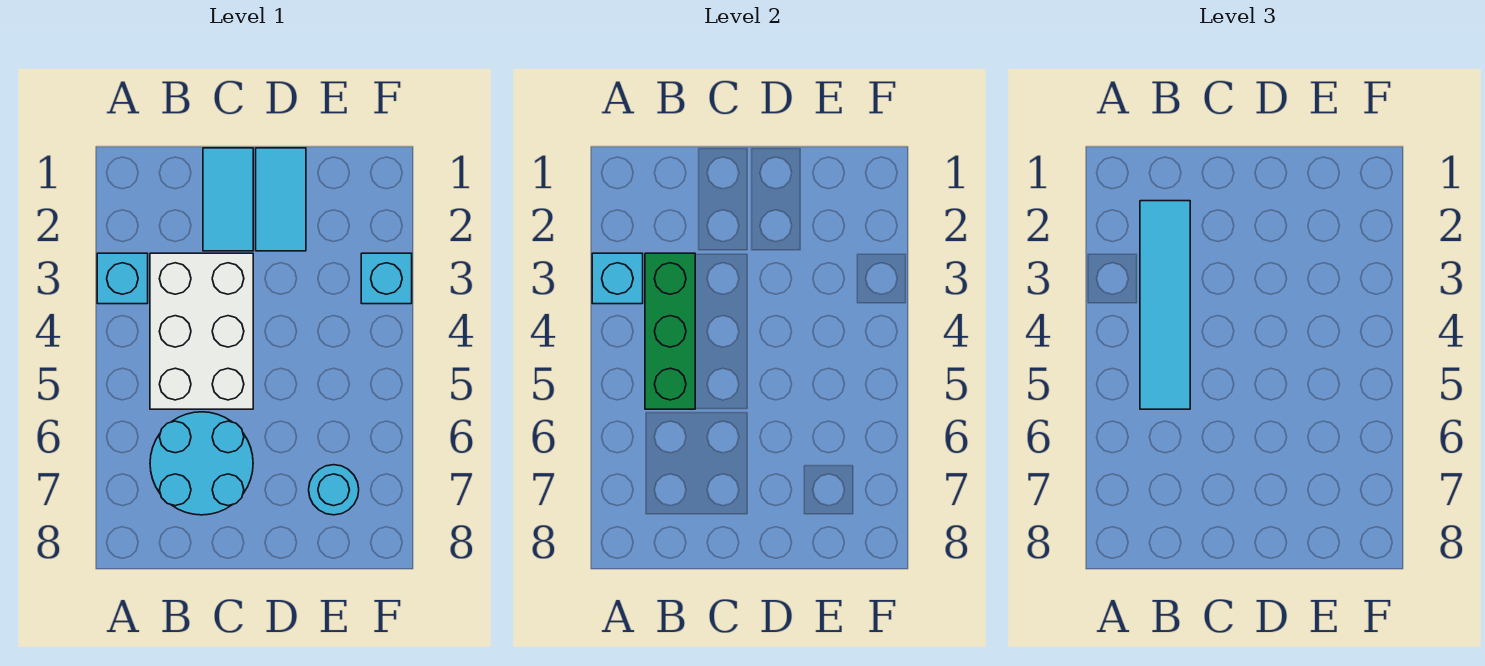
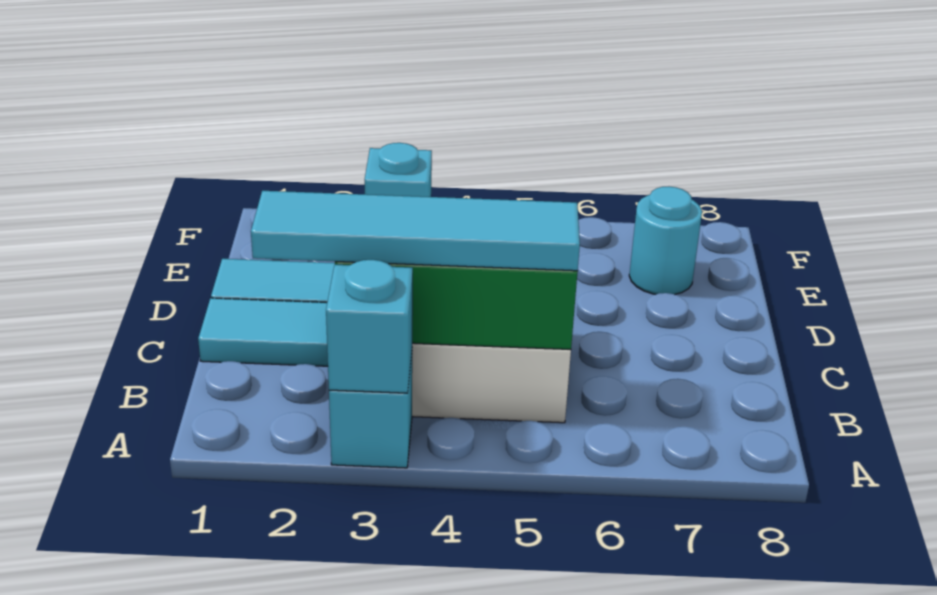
cyan round brick B6:C7 level 1 -> none

